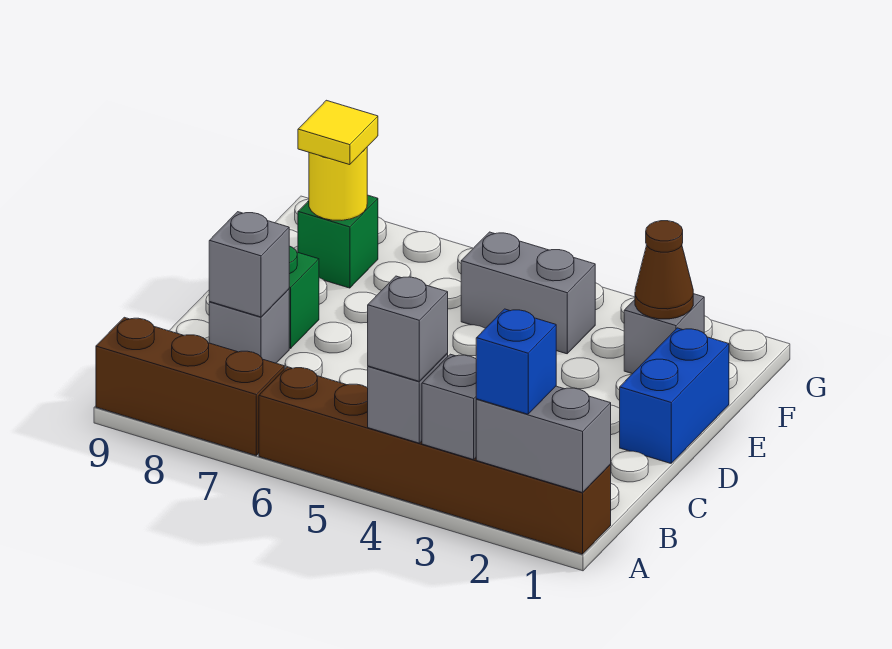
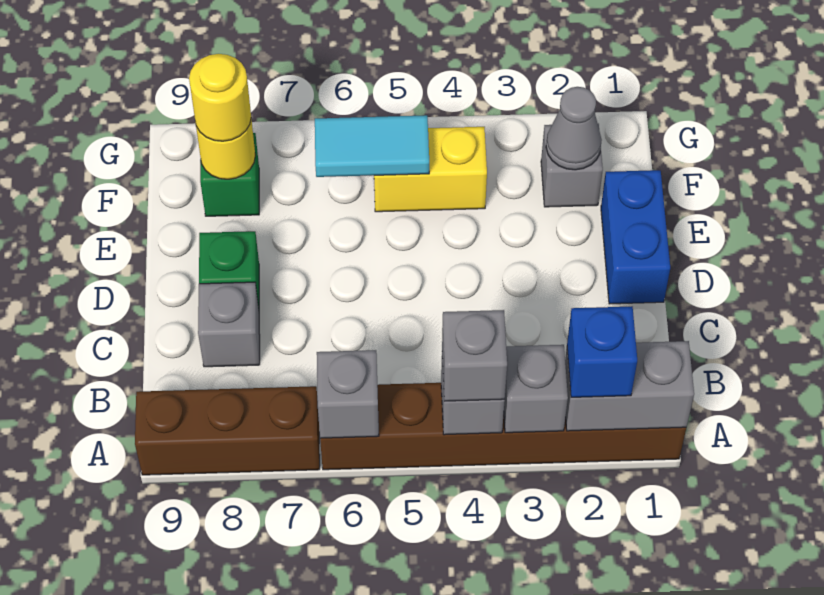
grey brick C8 level 2 -> grey brick A6 level 2
brown cone F2 level 2 -> grey cone F2 level 2
grey brick F4:F5 level 1 -> yellow brick F4:F5 level 1
none -> cyan tile F5:F6 level 2
yellow tile F8 level 3 -> yellow round brick F8 level 3

